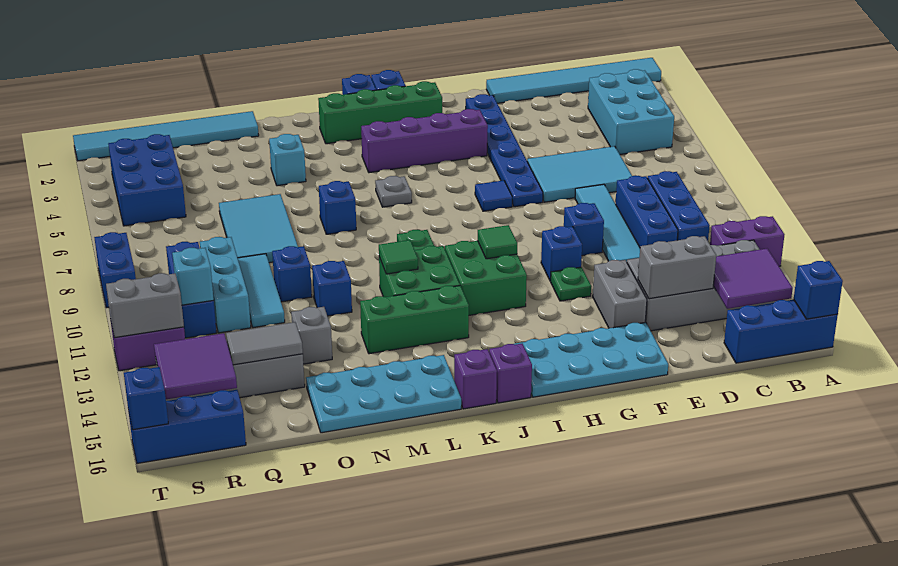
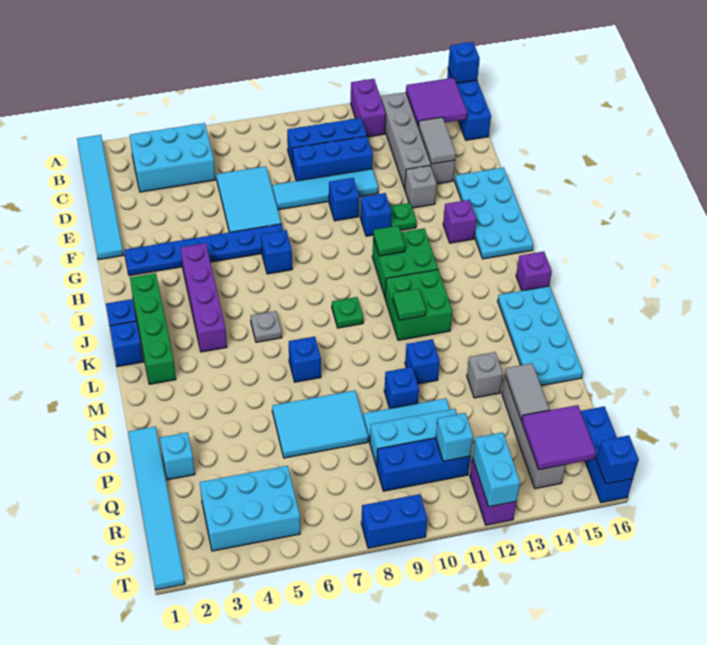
grey brick D14:E14 level 2 -> grey tile D14:E14 level 2
grey brick F13:F14 level 1 -> grey brick F13 level 1
blue tile H7 level 1 -> blue brick H7 level 1
purple brick J16 level 1 -> purple brick H14 level 1
green brick K13:M13 level 1 -> none
cyan brick N4 level 1 -> cyan brick P2 level 1
blue brick R3:S5 level 1 -> cyan brick R3:S5 level 1
grey brick S12:T12 level 2 -> cyan brick S12:T12 level 2

